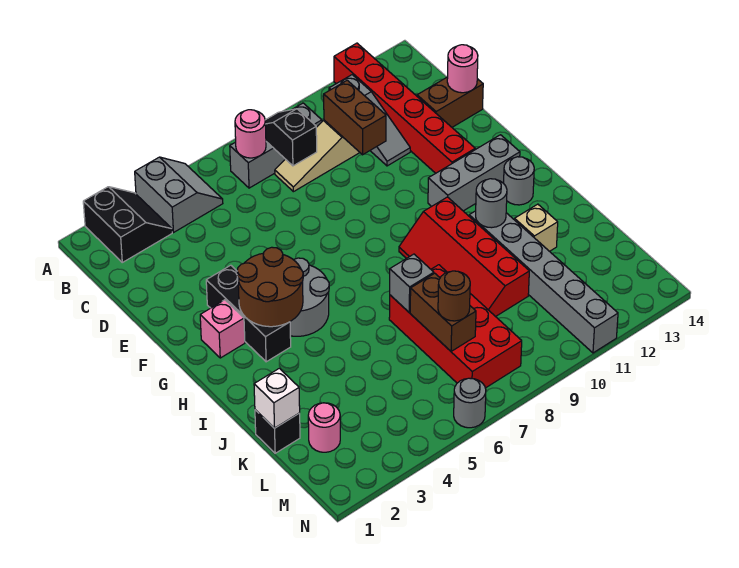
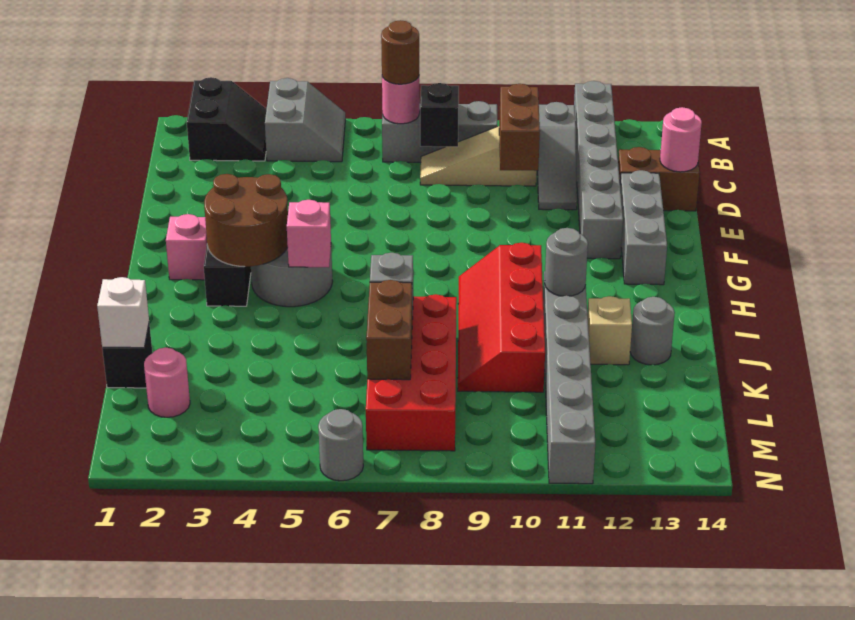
red brick A12:F12 level 1 -> grey brick A12:F12 level 1
grey brick G11:G13 level 1 -> grey brick E13:G13 level 1
none -> pink brick H5 level 2
grey round brick H13 level 1 -> grey round brick J13 level 1
brown round brick L7 level 3 -> brown round brick B7 level 3

